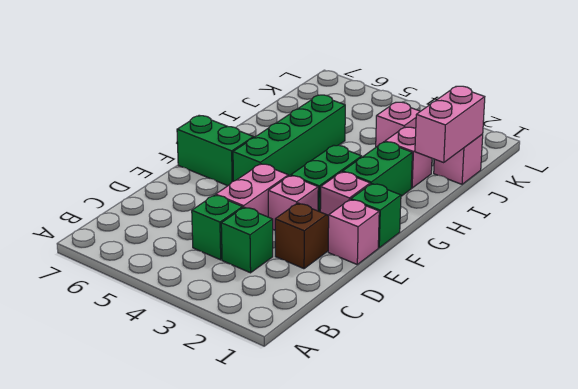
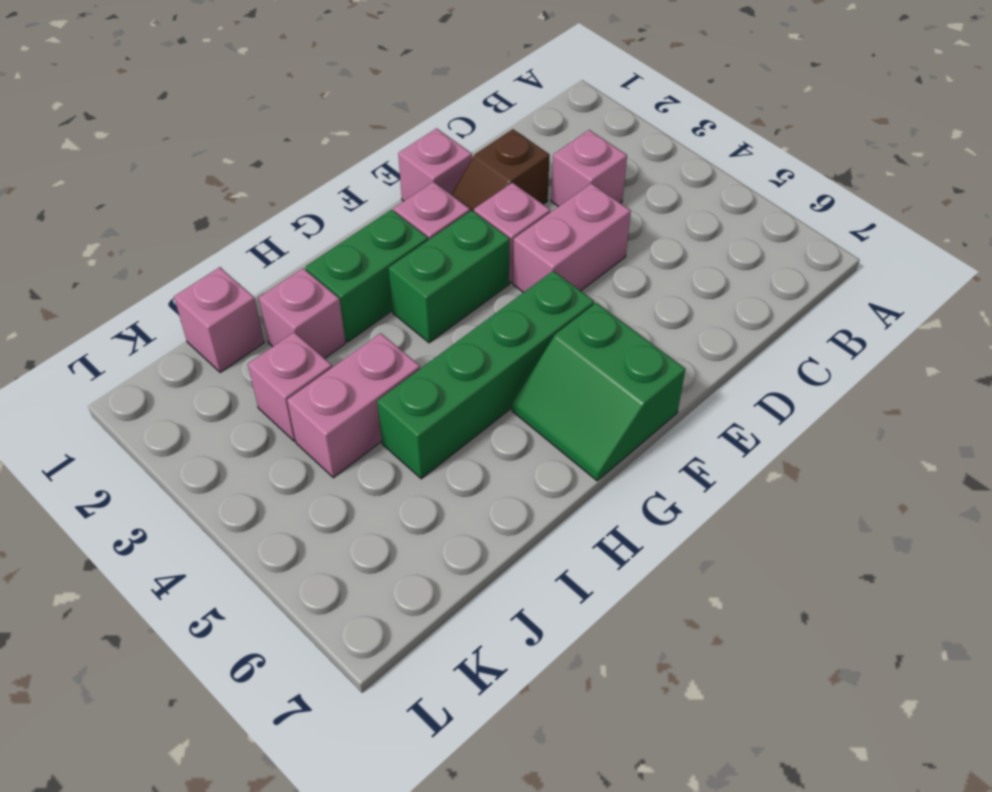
green brick C3 level 1 -> pink brick C3 level 1
green brick C4 level 1 -> none
green brick F1 level 1 -> none
pink brick I1:J1 level 2 -> pink brick I4:J4 level 1

